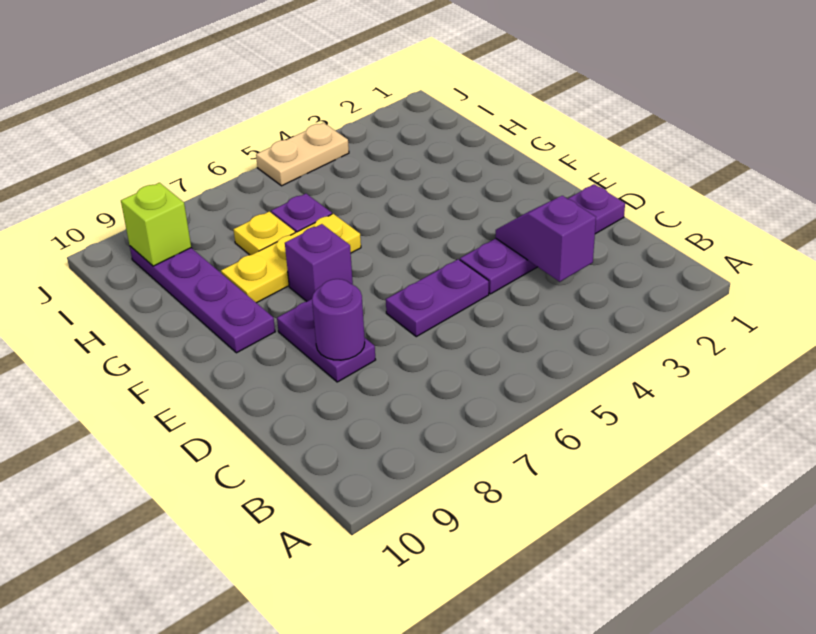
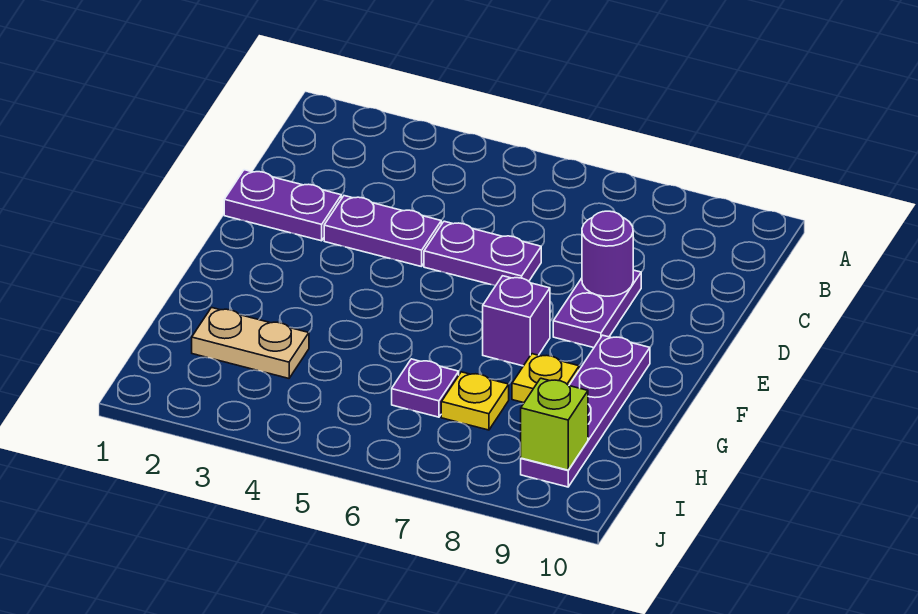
purple slope C3:D3 level 2 top C -> none
yellow plate G6:G8 level 1 -> yellow plate G8 level 1
tan plate J4:J5 level 1 -> tan plate H2:H3 level 1

